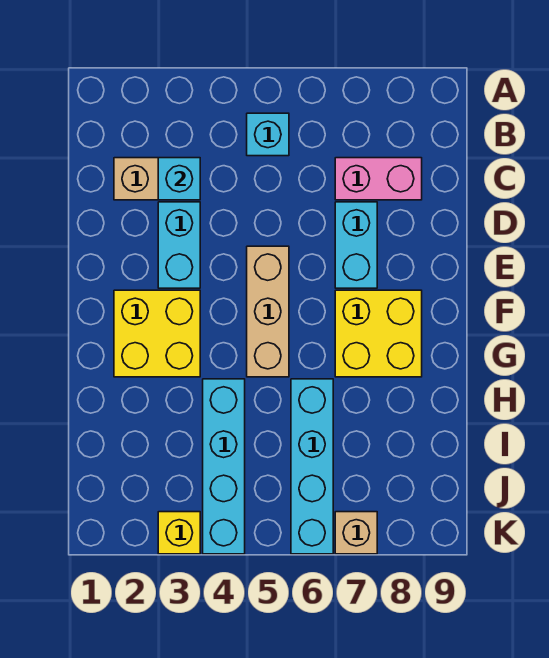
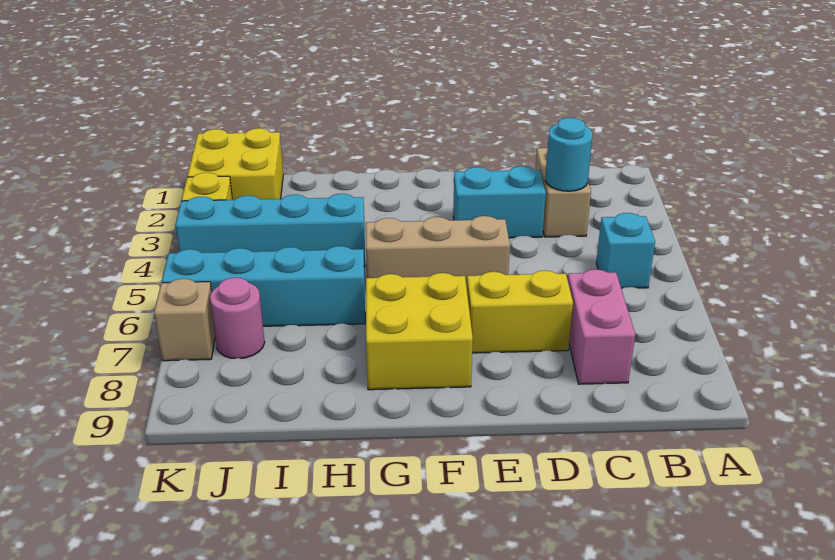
cyan brick C3 level 2 -> cyan round brick C3 level 2
cyan brick D7:E7 level 1 -> yellow brick D7:E7 level 1
yellow brick F2:G3 level 1 -> yellow brick J1:K2 level 1
none -> pink round brick J7 level 1

